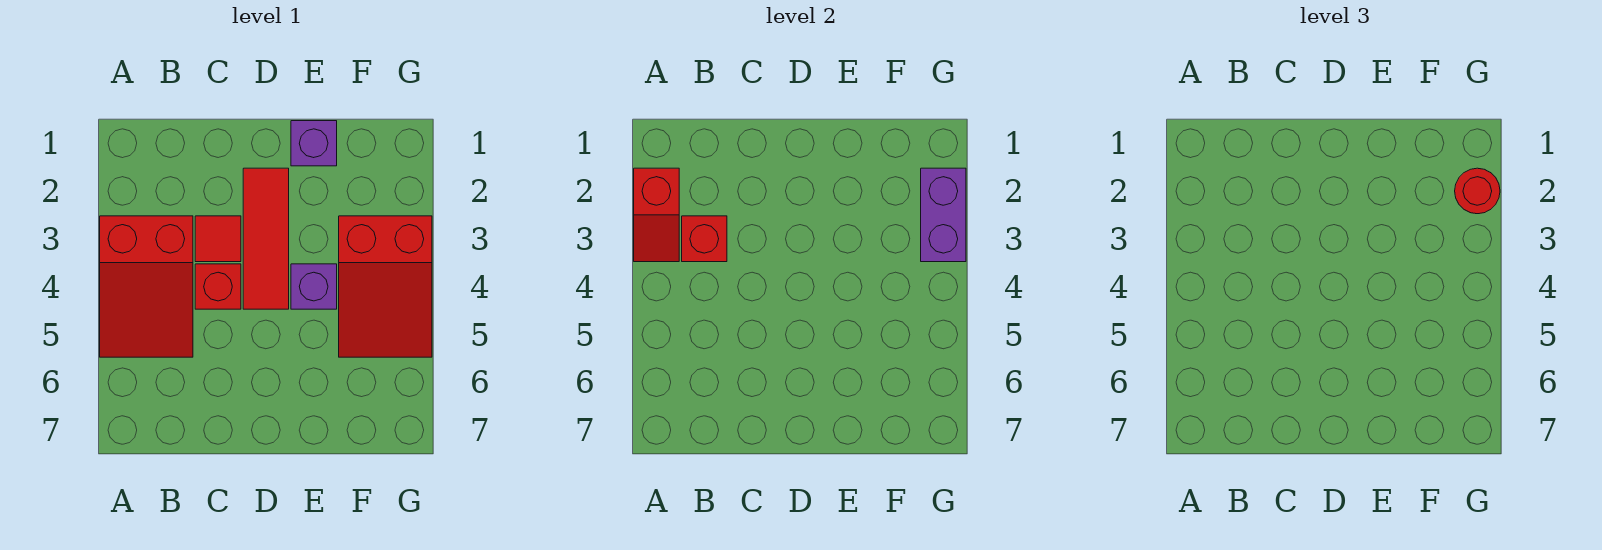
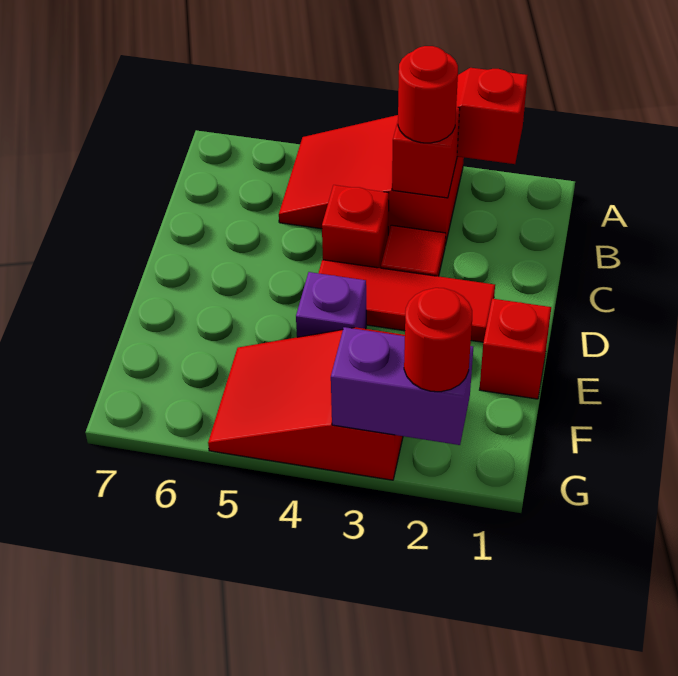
none -> red round brick B3 level 3
purple brick E1 level 1 -> red brick E1 level 1

